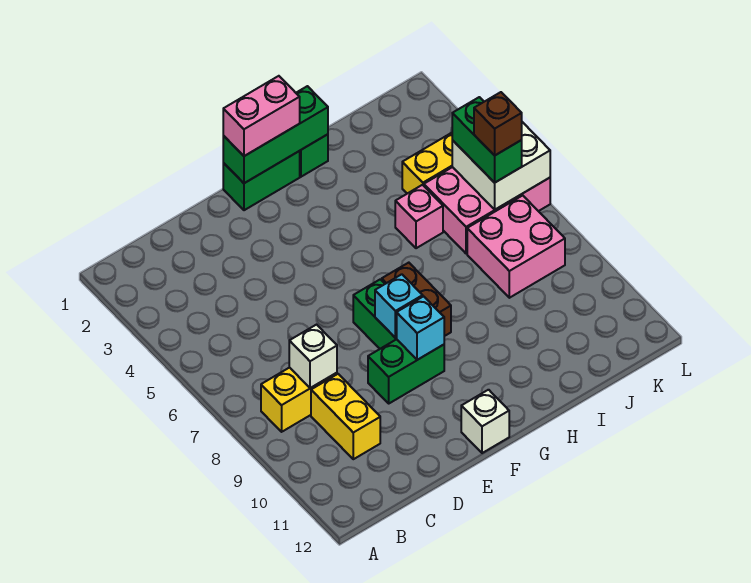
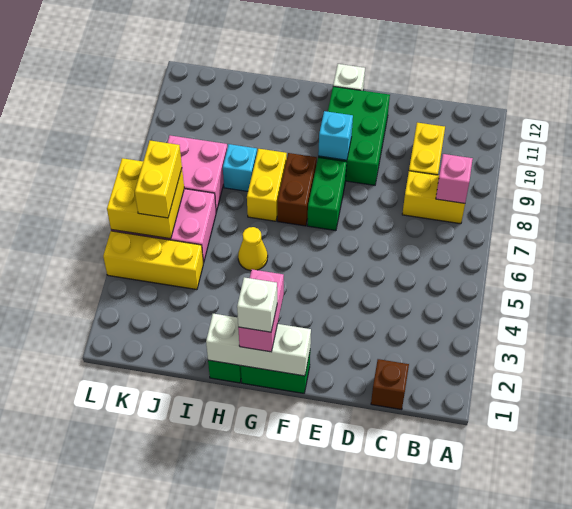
white brick C8 level 2 -> white brick G1 level 4
green brick E9:F9 level 1 -> green brick E9:F11 level 1
green brick F1:H1 level 2 -> white brick F1:H1 level 2
pink brick F1:G1 level 3 -> pink brick G1:G2 level 3
cyan brick F8 level 2 -> cyan brick I8 level 1
none -> yellow cone H5 level 1
none -> yellow brick H7:H8 level 1
pink brick I5 level 1 -> pink brick B8 level 2
white brick K5:L6 level 2 -> yellow brick K5:L6 level 2
green brick K5:K6 level 3 -> yellow brick K5:K6 level 3
brown brick K6 level 4 -> brown brick C1 level 1

